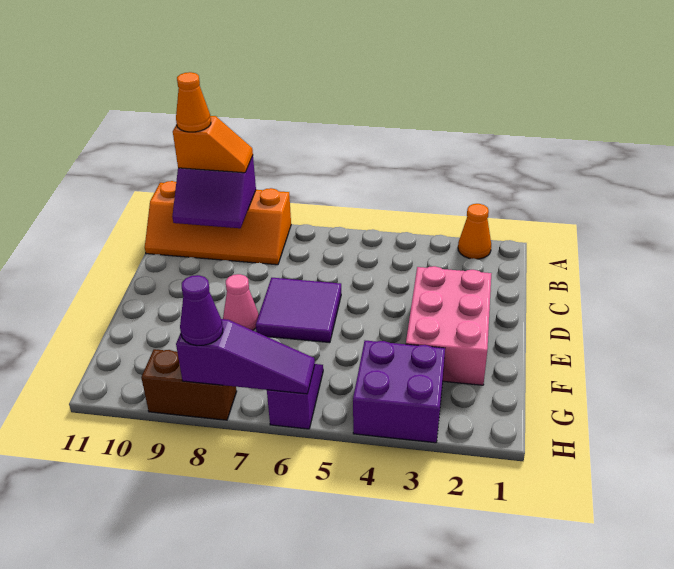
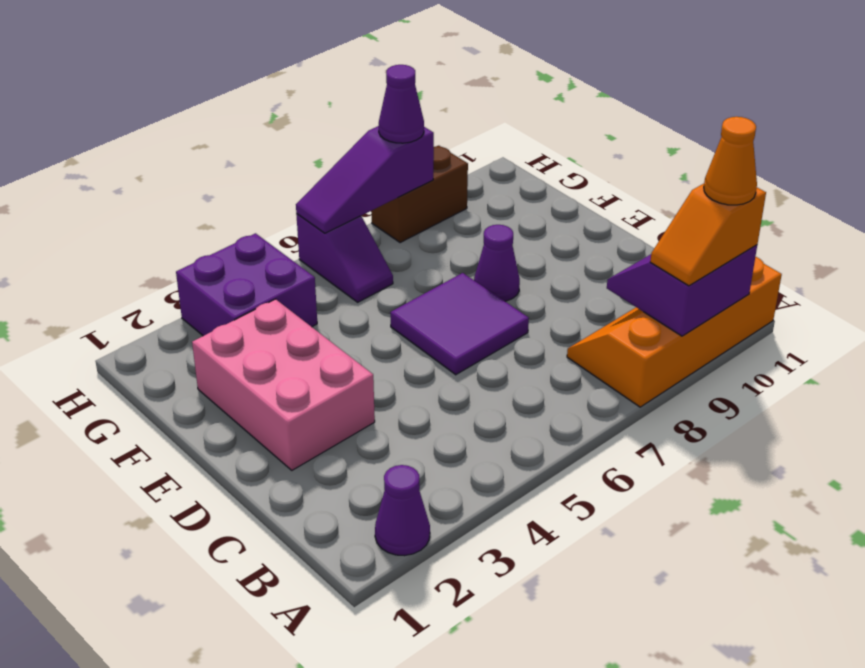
orange cone A2 level 1 -> purple cone A2 level 1
pink cone E8 level 1 -> purple cone E8 level 1

